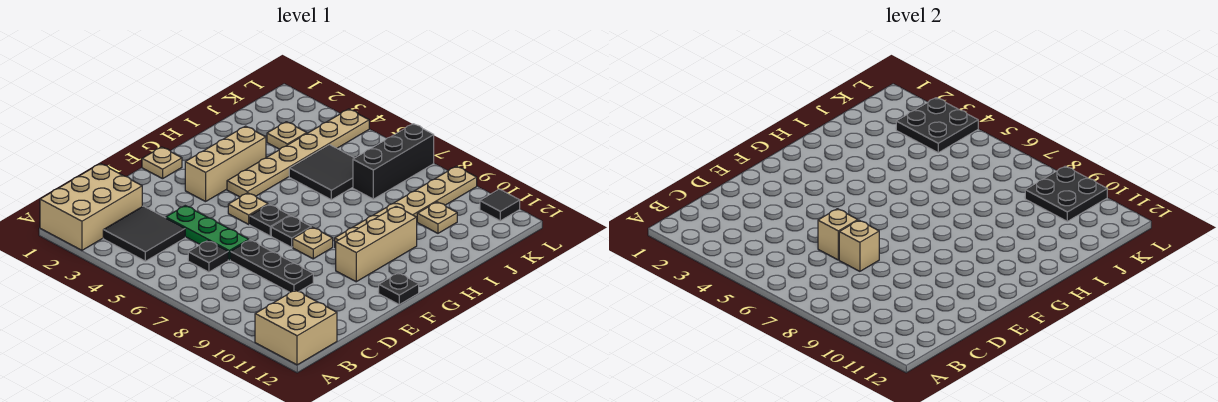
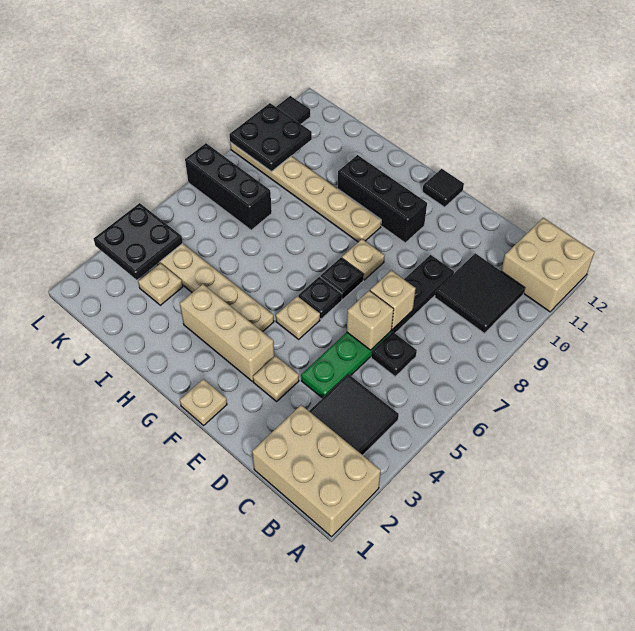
tan brick F10:H10 level 1 -> black brick F10:H10 level 1
black plate F12 level 1 -> black tile F12 level 1
black tile I5:J6 level 1 -> black tile B9:C10 level 1
tan plate J10 level 1 -> tan plate E3 level 1

